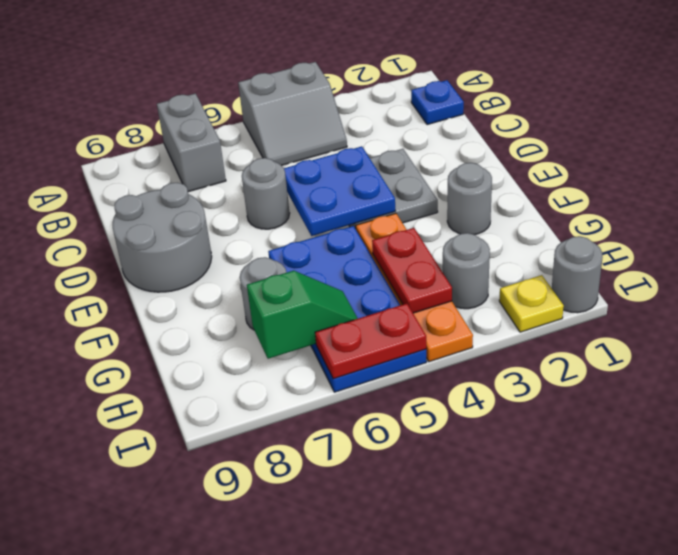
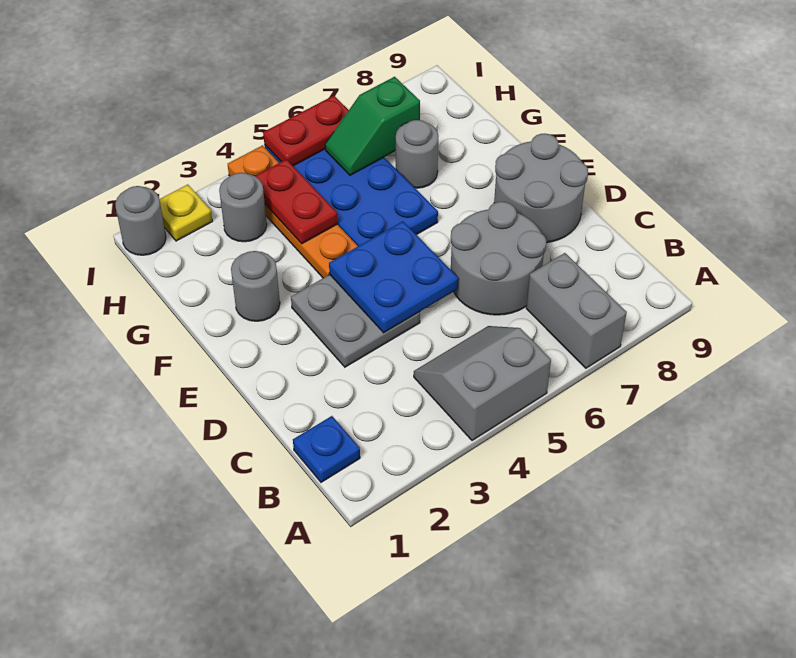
grey round brick D6 level 1 -> grey round brick C6:D7 level 1

